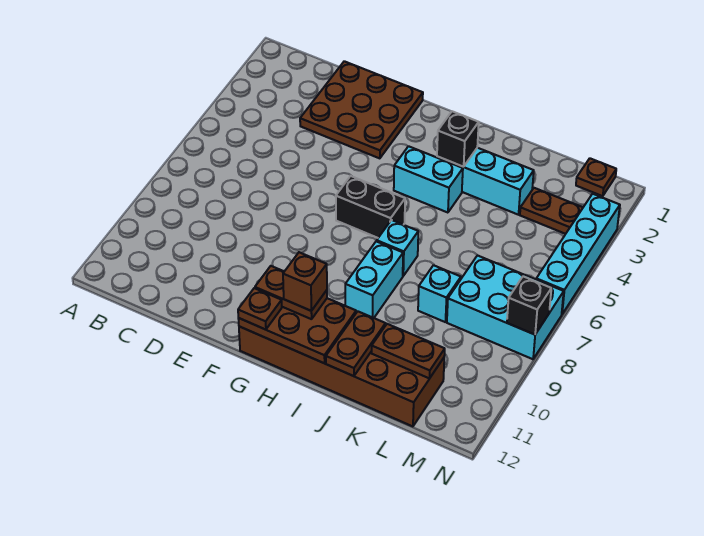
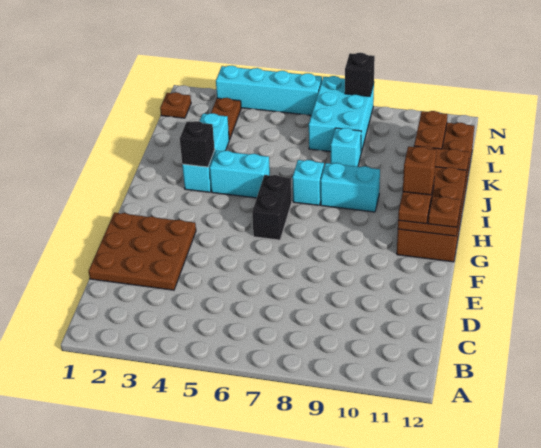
cyan brick H4:I4 level 1 -> cyan brick I4:I5 level 1

